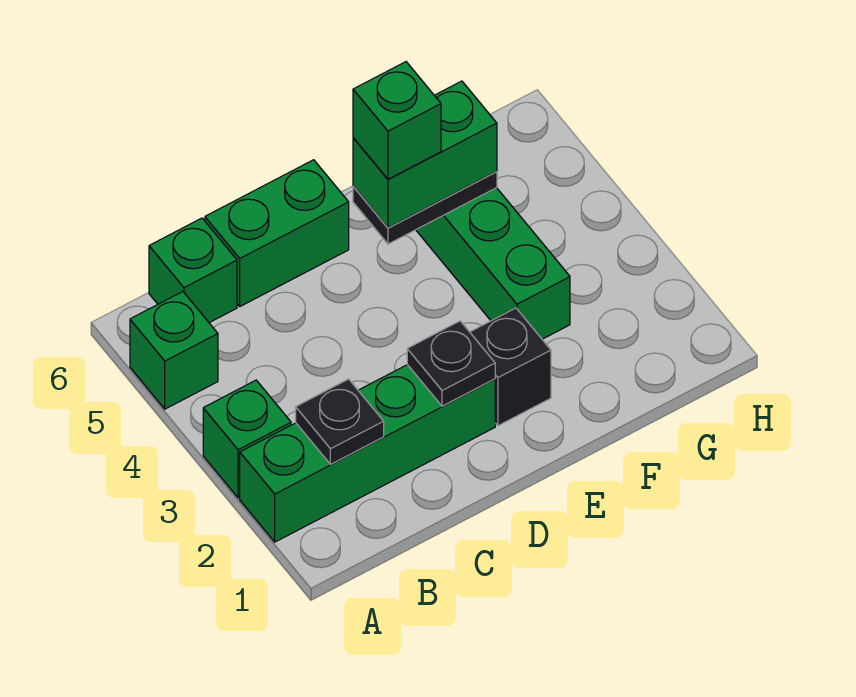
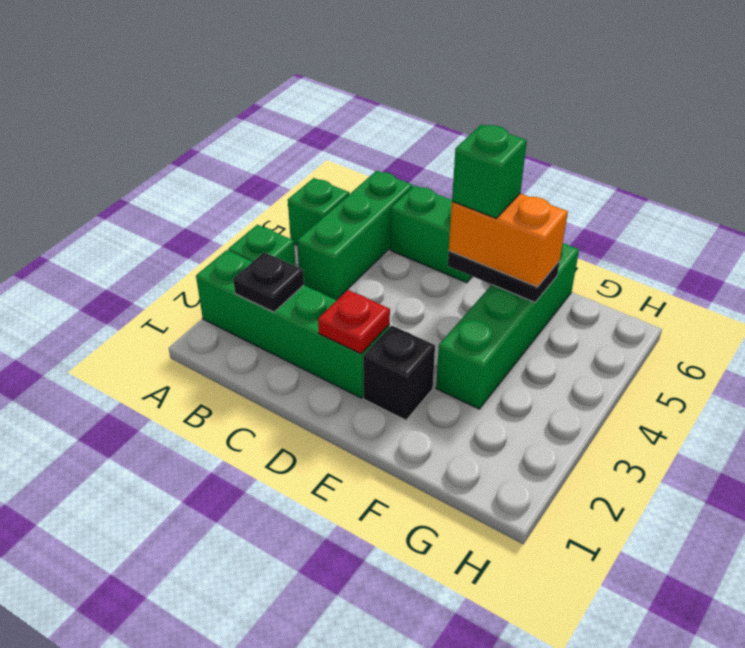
green brick B6 level 1 -> green brick B4:B6 level 1
black plate D2 level 2 -> red plate D2 level 2
green brick E5:F5 level 3 -> orange brick E5:F5 level 3

